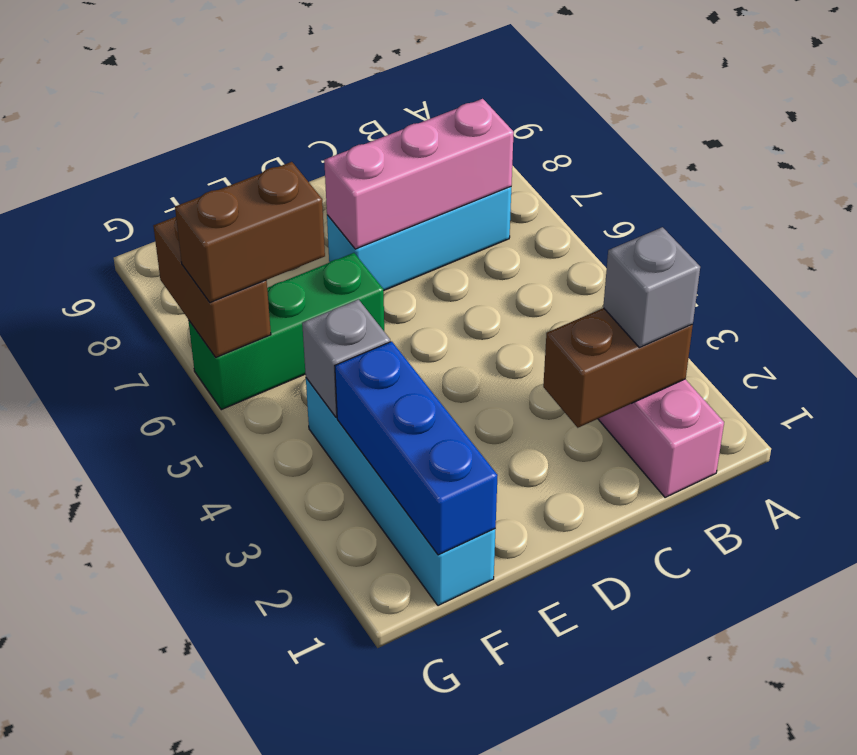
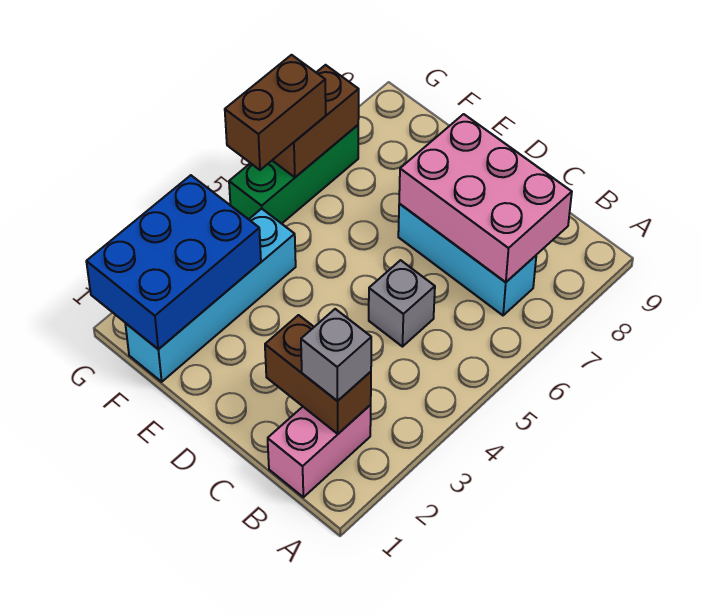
pink brick B7:D7 level 2 -> pink brick B7:D8 level 2
green brick E6:G6 level 1 -> green brick G5:G7 level 1
blue brick F1:F3 level 2 -> blue brick F1:G3 level 2
grey brick F4 level 2 -> grey brick C5 level 1
brown brick F6:G6 level 3 -> brown brick G5:G6 level 3

